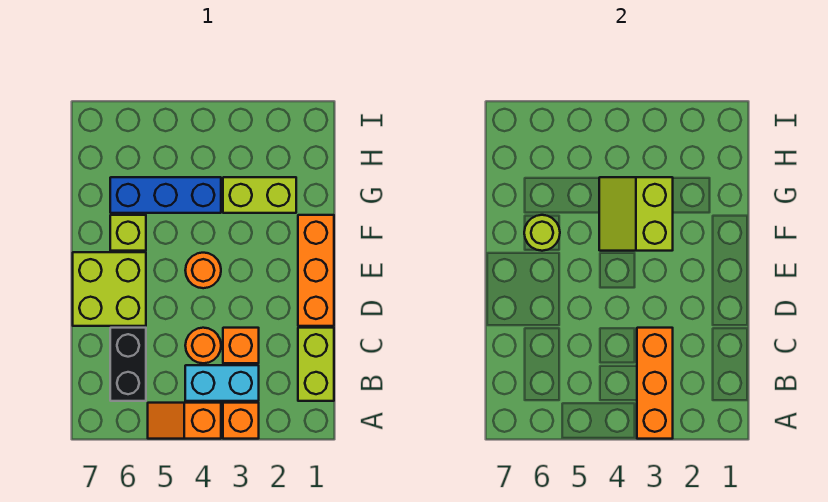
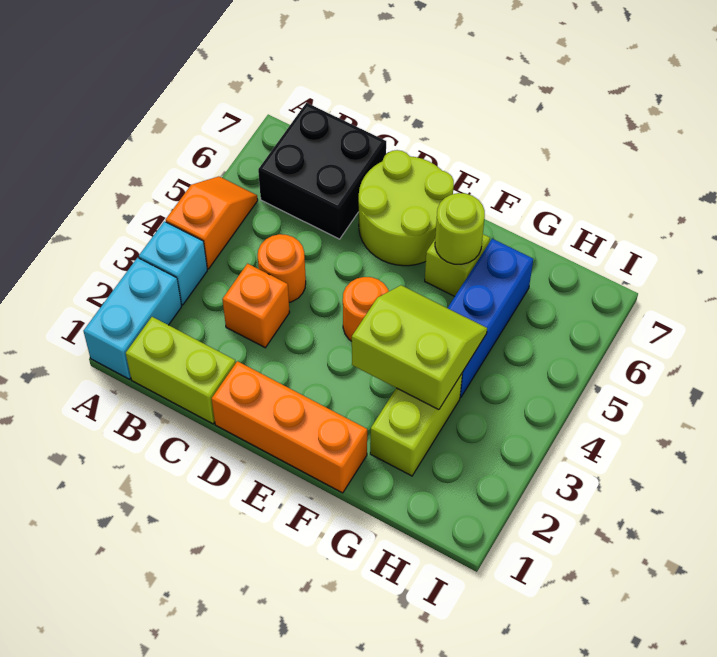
orange brick A3 level 1 -> cyan brick A3 level 1
orange brick A3:C3 level 2 -> none
cyan brick B3:B4 level 1 -> cyan brick A1:A2 level 1
black brick B6:C6 level 1 -> black brick B6:C7 level 1
lime brick D6:E7 level 1 -> lime round brick D6:E7 level 1

